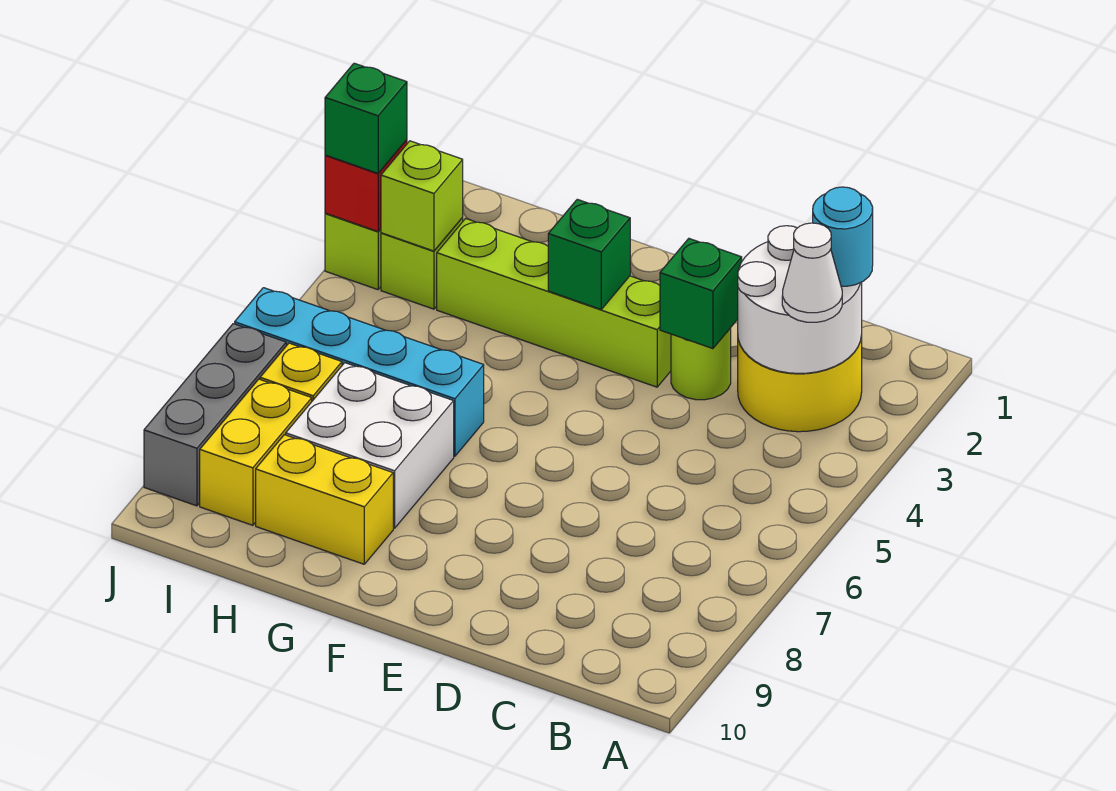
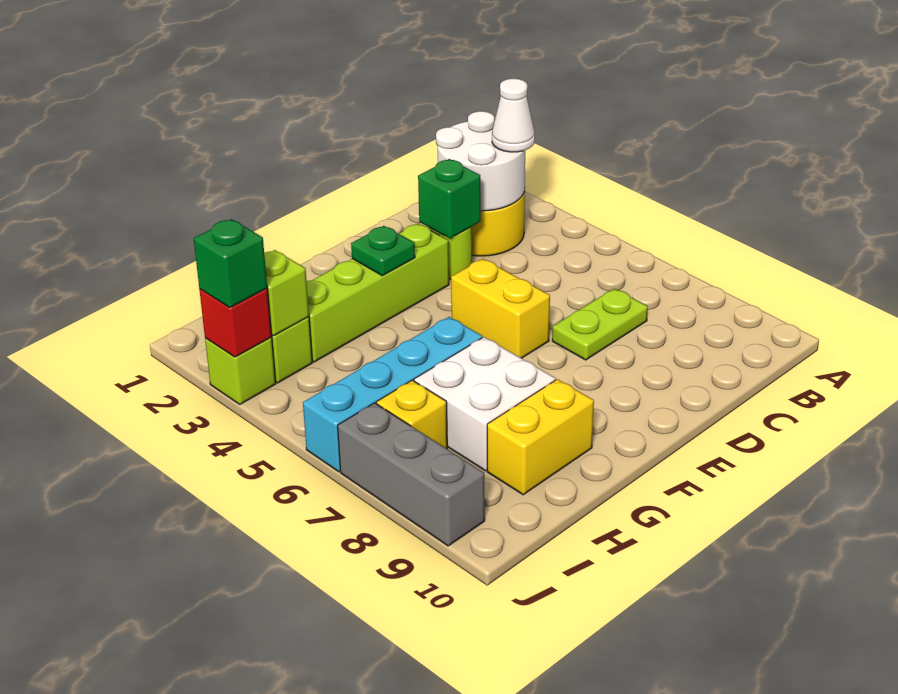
cyan round brick B2 level 3 -> none
none -> lime plate C7:D7 level 1
green brick F3 level 2 -> green plate F3 level 2
yellow brick I8:I9 level 1 -> yellow brick E5:E6 level 1

